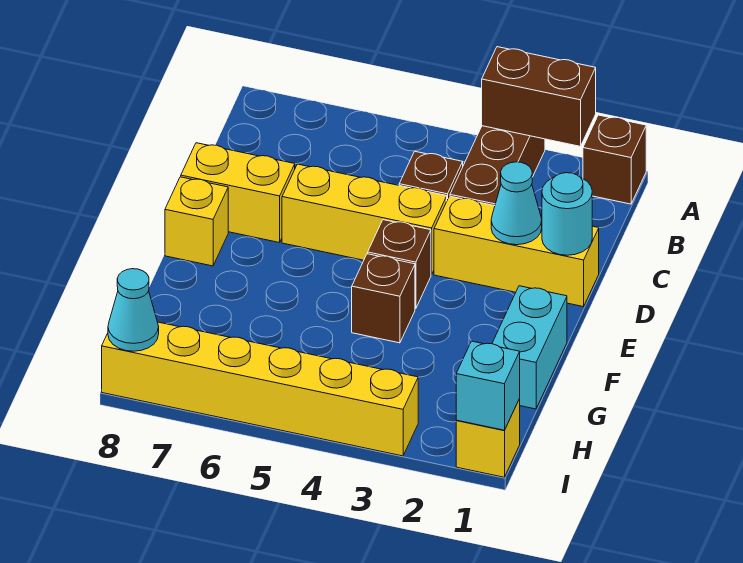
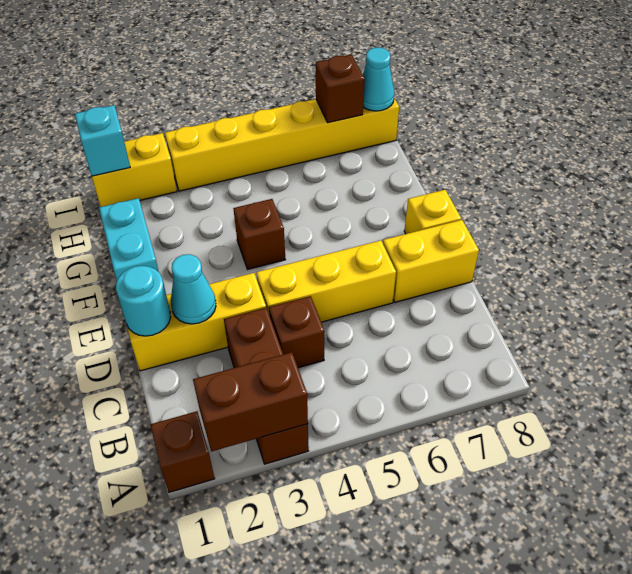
brown brick E4 level 1 -> brown brick I7 level 2
yellow brick I1 level 1 -> yellow brick I1:I2 level 1

